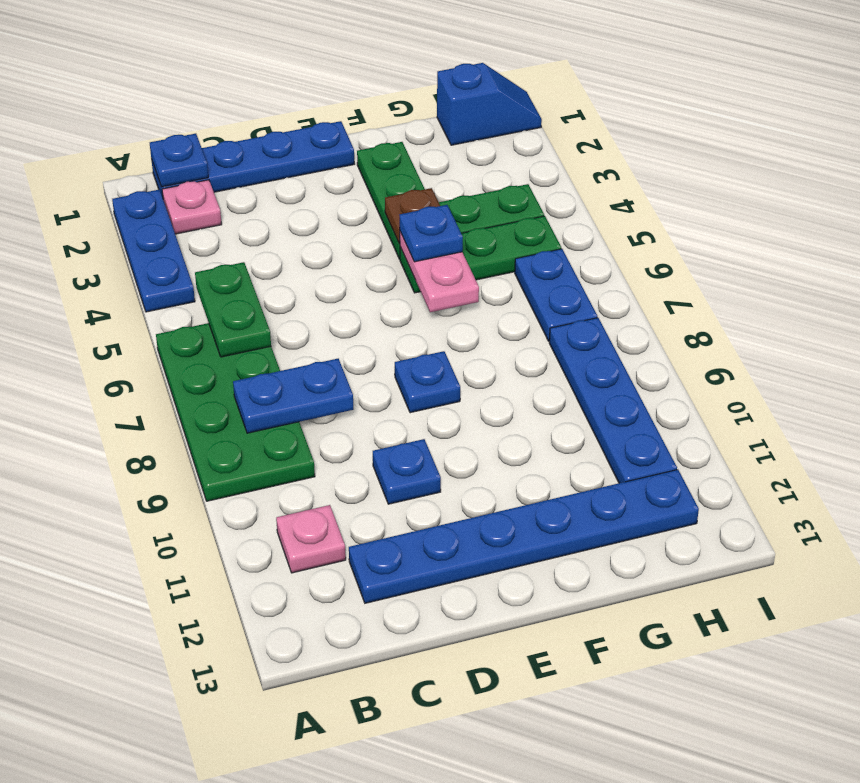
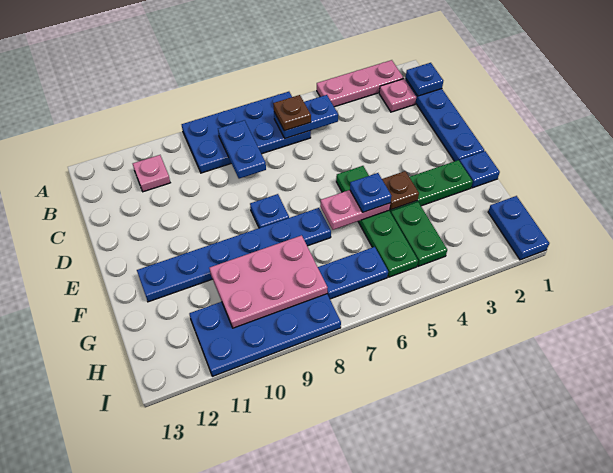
blue plate A2:A4 level 1 -> pink plate A2:A4 level 1
green plate A6:B9 level 1 -> blue plate A6:B9 level 1
green plate B5:B6 level 2 -> blue plate B5:B6 level 2
none -> brown plate B6 level 3
blue plate C12:H12 level 1 -> blue plate F7:F12 level 1
blue plate D10 level 1 -> blue plate F1 level 1
green plate F5:H5 level 1 -> green plate E5:H5 level 1
none -> pink plate G8:H10 level 2
blue slope H1:I1 level 1 top H -> blue plate H1:I1 level 1
blue plate H8:H11 level 1 -> blue plate H8:I11 level 1

